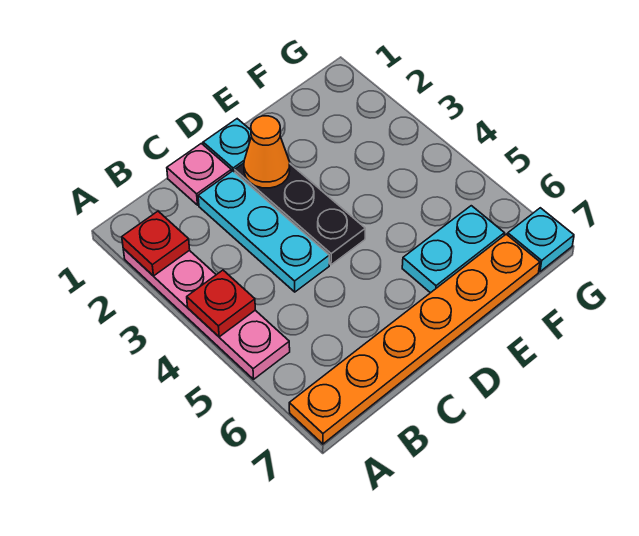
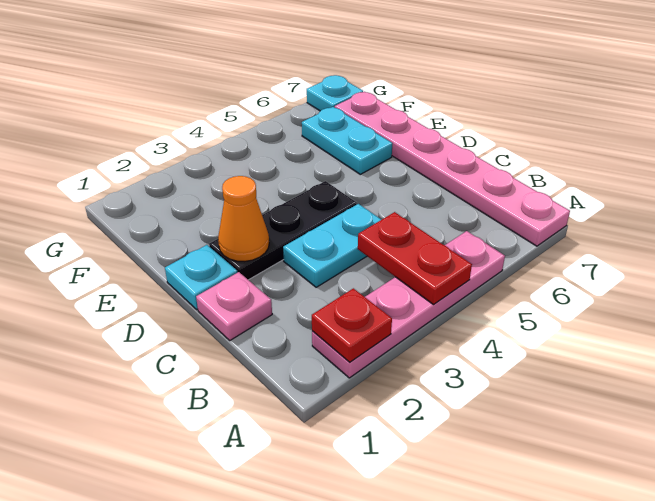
red plate A4 level 2 -> red plate A4:B4 level 2
orange plate A7:F7 level 1 -> pink plate A7:F7 level 1
cyan plate C2:C4 level 1 -> cyan plate C3:C4 level 1

